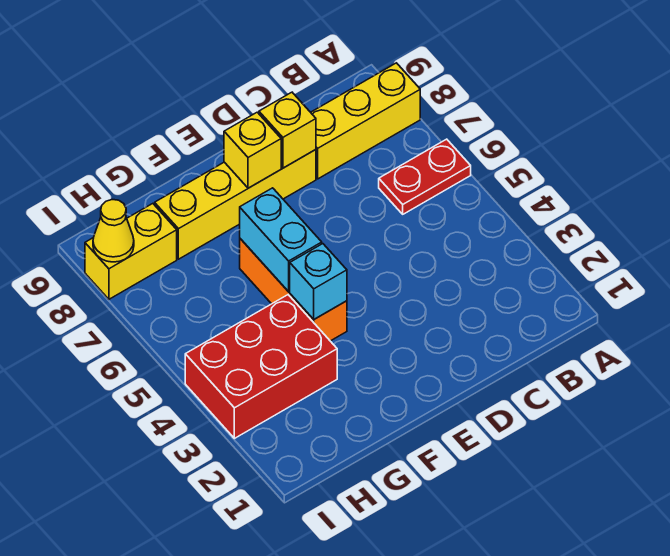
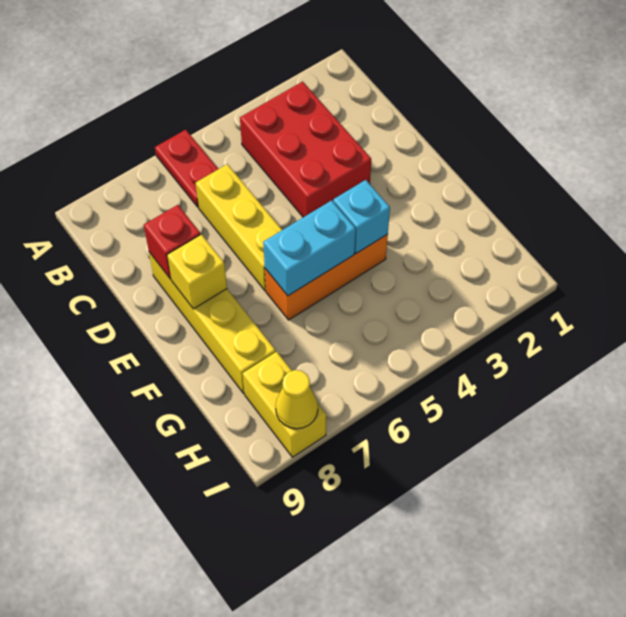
yellow brick A8:C8 level 1 -> yellow brick C6:E6 level 1
yellow brick D8 level 2 -> red brick D8 level 2
red brick G3:I4 level 1 -> red brick B3:D4 level 1

